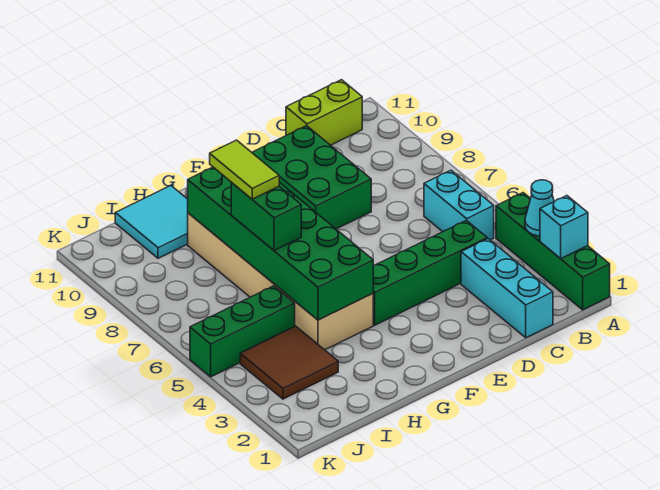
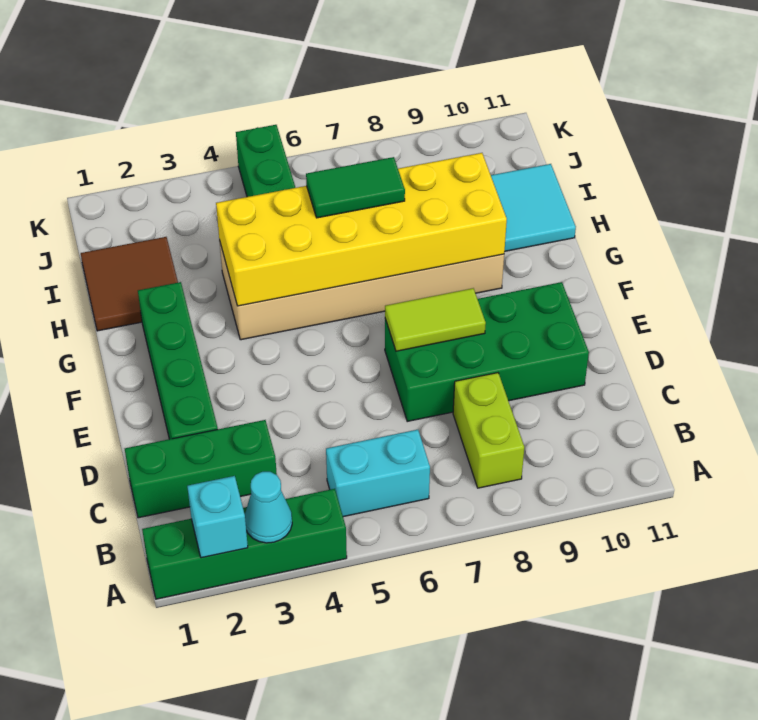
lime brick B11:C11 level 1 -> lime brick B8:C8 level 1
cyan brick C1:C3 level 1 -> green brick C1:C3 level 1
green brick C4:F4 level 1 -> green brick D2:G2 level 1
green brick D8:E10 level 1 -> green brick D7:E10 level 1
green brick G4:H9 level 2 -> yellow brick G4:H9 level 2
green brick H6:H7 level 3 -> green tile H6:H7 level 3
lime tile H7:H8 level 4 -> lime tile E7:E8 level 2
brown tile I3:J4 level 1 -> brown tile H1:I2 level 1

